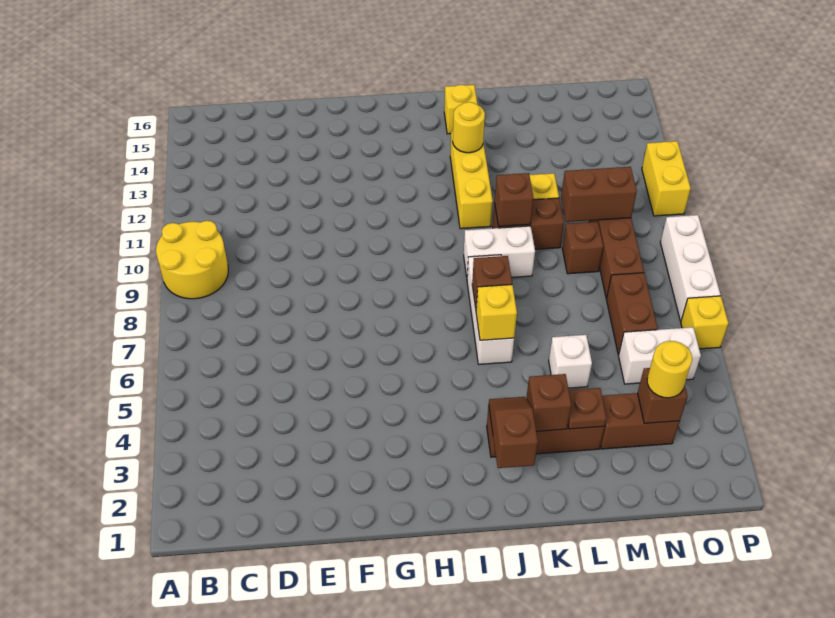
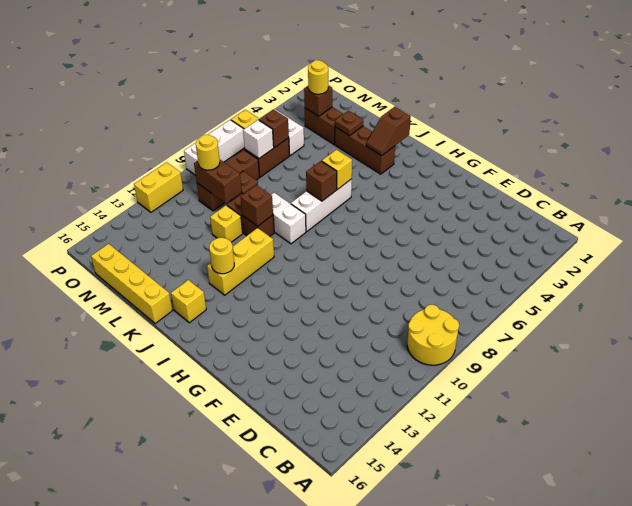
brown brick K3 level 2 -> brown brick N6 level 2
none -> yellow brick K16:N16 level 1
white brick L5 level 1 -> white brick N7 level 2
none -> yellow round brick N10 level 3

